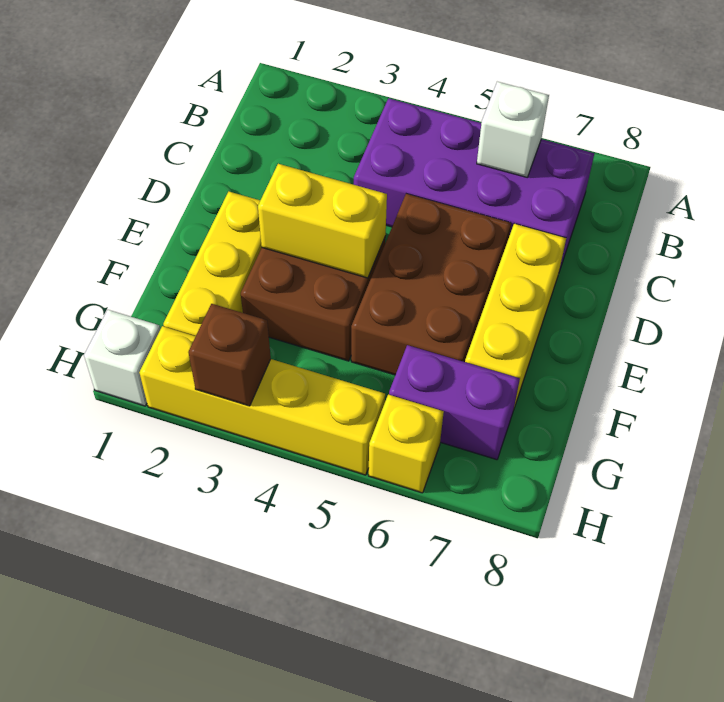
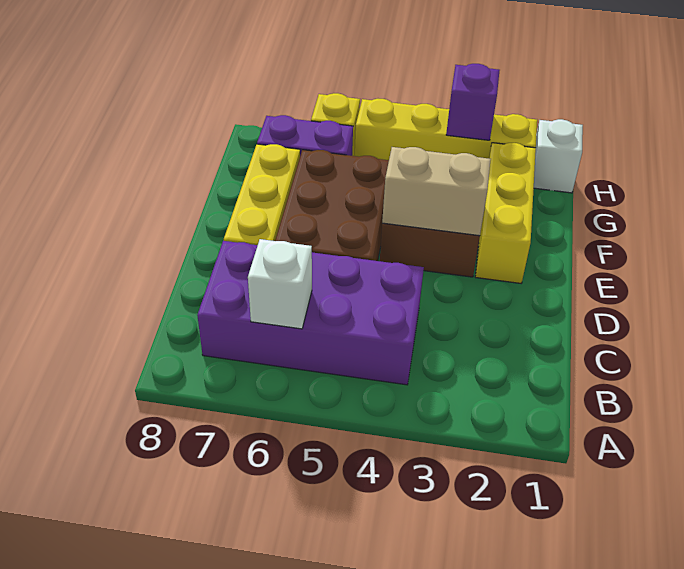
yellow brick E3:E4 level 2 -> tan brick E3:E4 level 2
brown brick H3 level 2 -> purple brick H3 level 2

